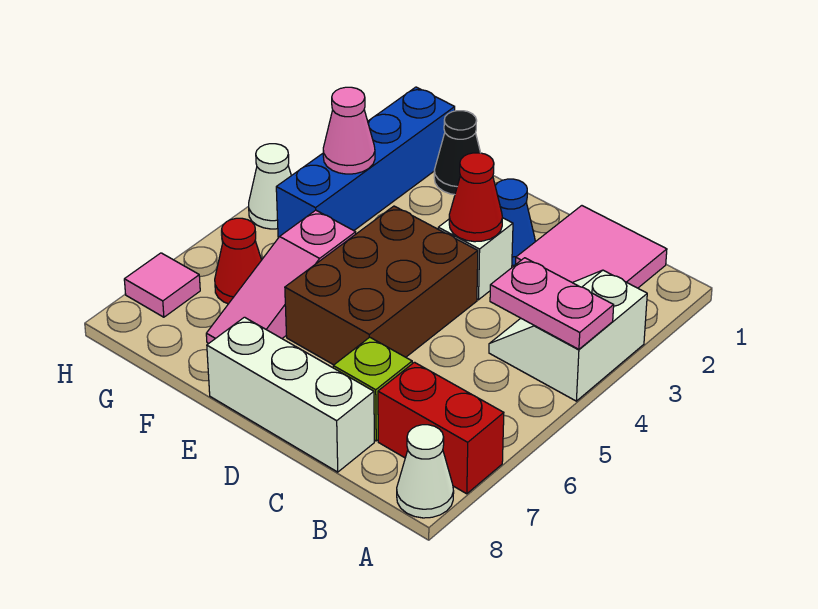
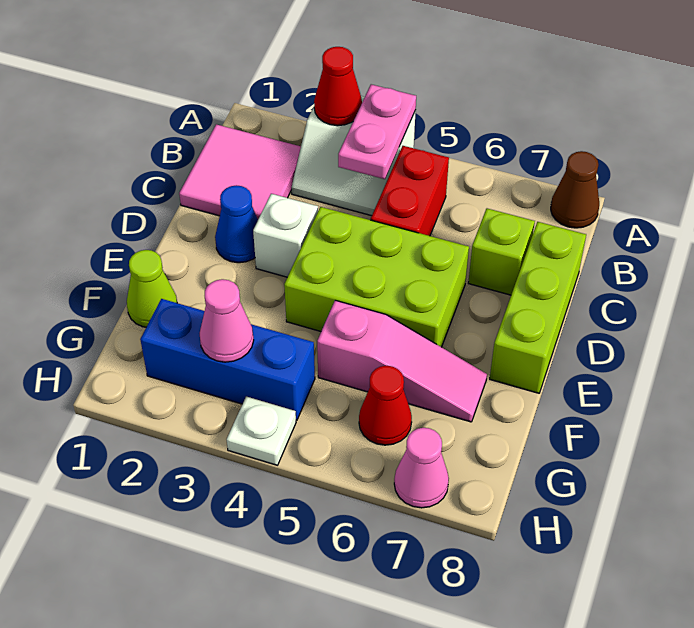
red brick A7:B7 level 1 -> red brick B5:C5 level 1
white cone A8 level 1 -> brown cone A8 level 1
white brick C8:E8 level 1 -> lime brick C8:E8 level 1
red cone D3 level 2 -> red cone A3 level 2
brown brick D4:E6 level 1 -> lime brick D4:E6 level 1
black cone F1 level 1 -> lime cone F1 level 1
blue brick G1:G4 level 1 -> blue brick G2:G4 level 1
white cone H4 level 1 -> white plate H4 level 1
pink tile H7 level 1 -> pink cone H7 level 1

